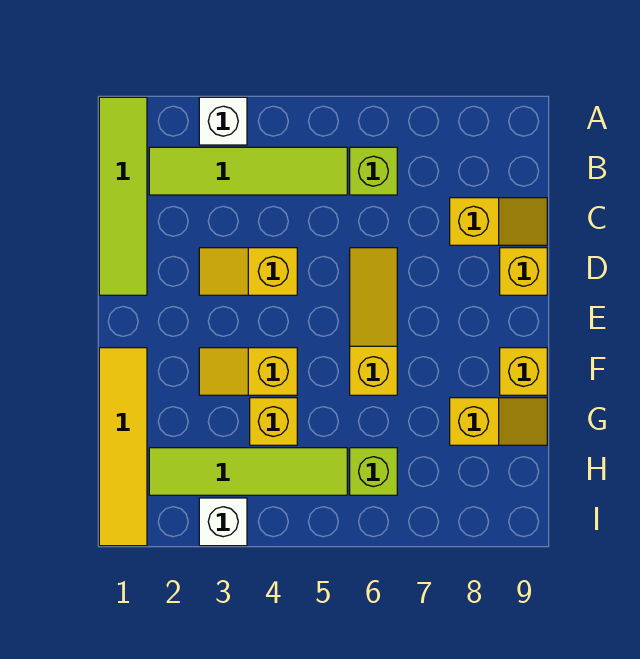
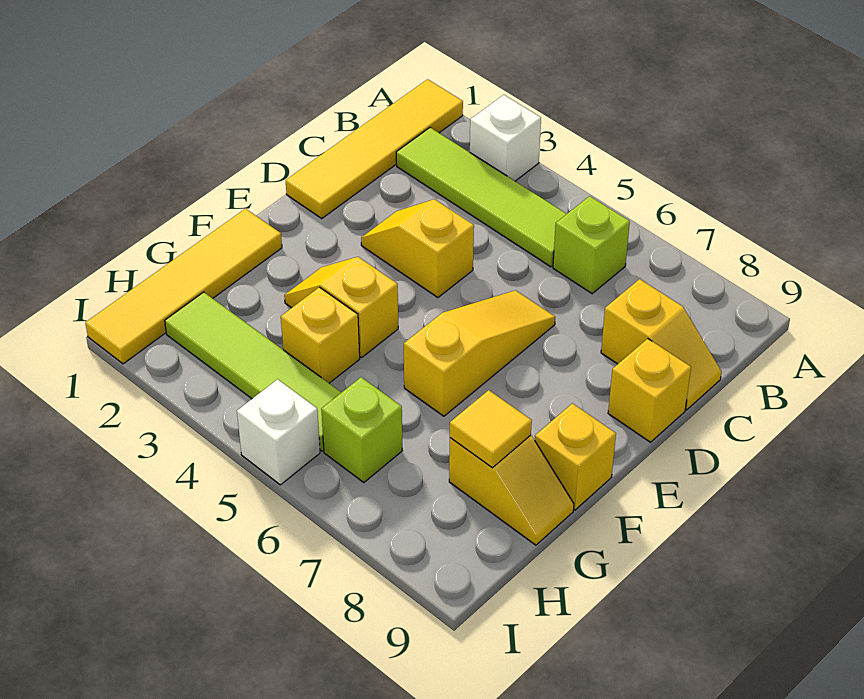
lime tile A1:D1 level 1 -> yellow tile A1:D1 level 1
none -> yellow tile G8 level 2
white brick I3 level 1 -> white brick I5 level 1

